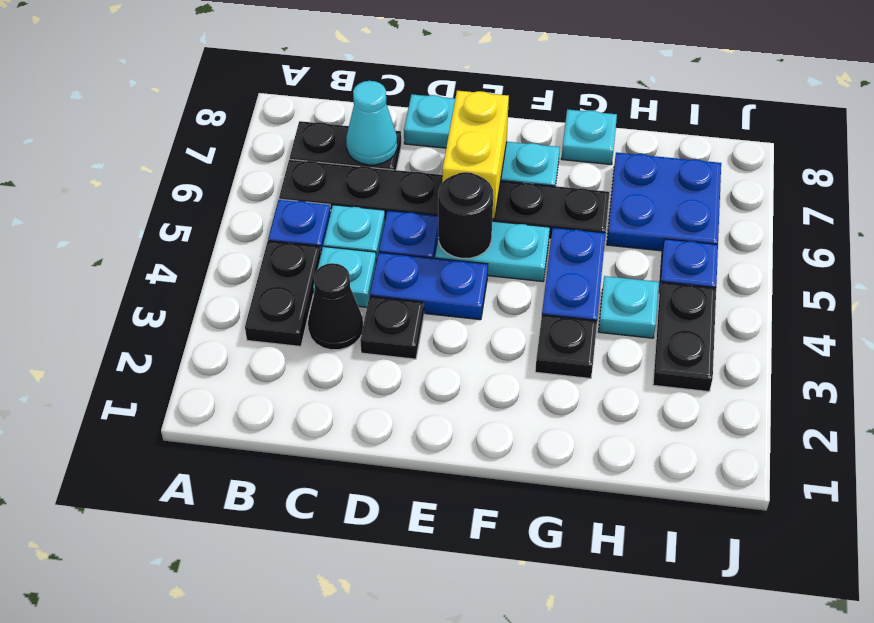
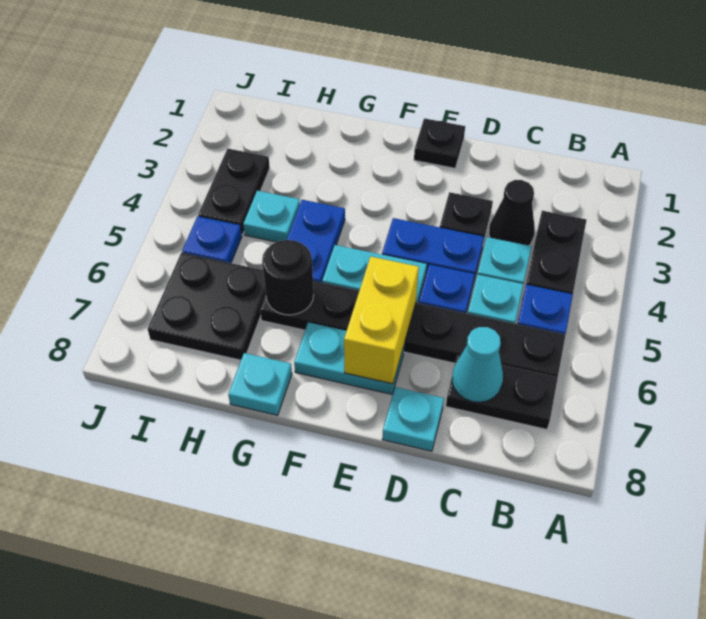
black round brick E5 level 2 -> black round brick G6 level 2
black plate G3 level 1 -> black plate E1 level 1
blue plate H6:I7 level 1 -> black plate H6:I7 level 1

